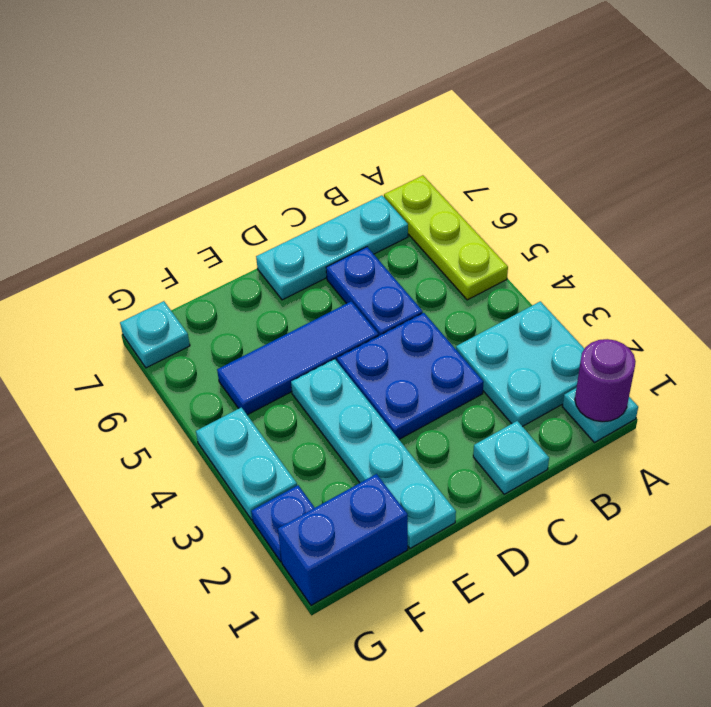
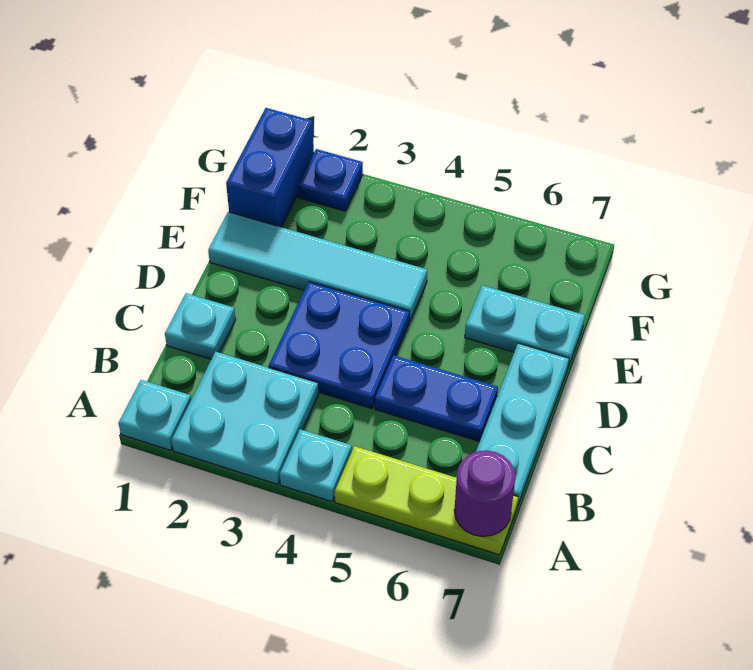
purple round brick A1 level 2 -> purple round brick A7 level 2
blue tile D5:F5 level 1 -> none
cyan plate E1:E4 level 1 -> cyan tile E1:E4 level 1
cyan plate G3:G4 level 1 -> cyan plate E6:E7 level 1
cyan plate G7 level 1 -> cyan plate A4 level 1

